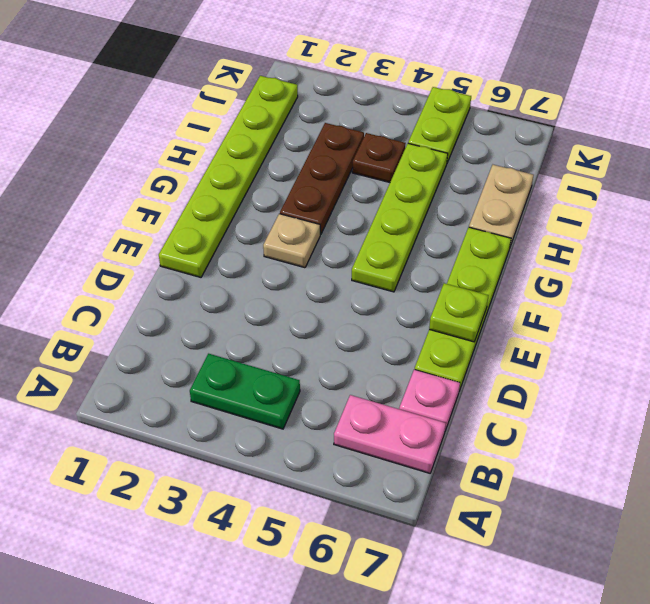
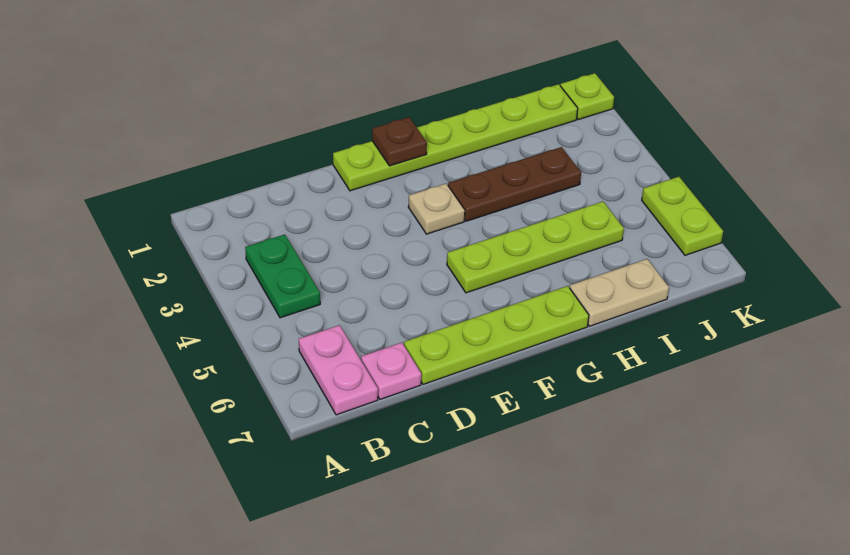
lime plate E7 level 2 -> lime plate K1 level 1
brown plate I4 level 1 -> brown plate F1 level 2
lime plate J5:K5 level 1 -> lime plate K5:K6 level 1

